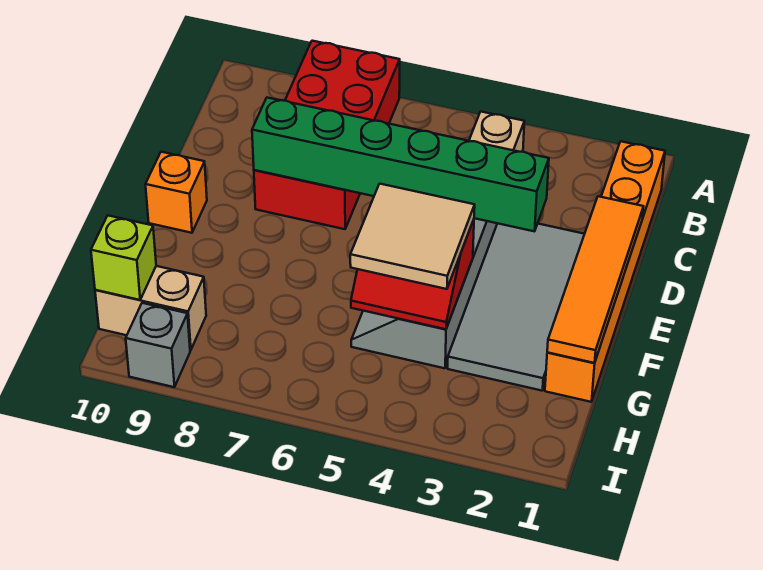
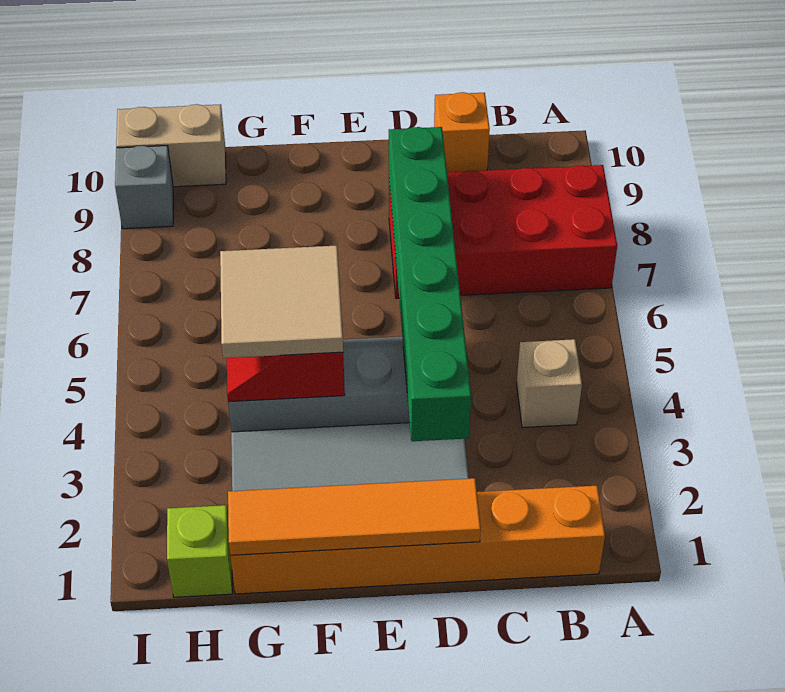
orange brick E10 level 1 -> orange brick C10 level 1
tan brick H9:H10 level 1 -> tan brick H10:I10 level 1
lime brick H10 level 2 -> lime brick H1 level 1

